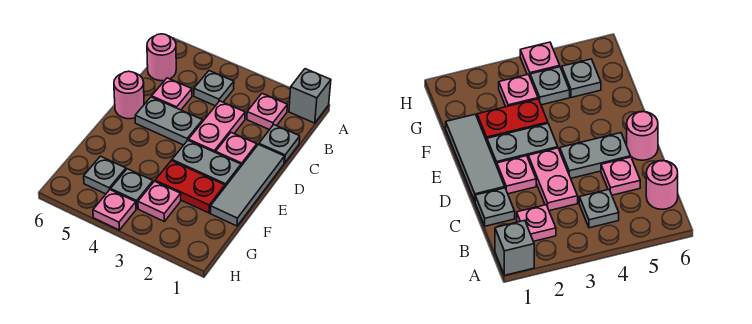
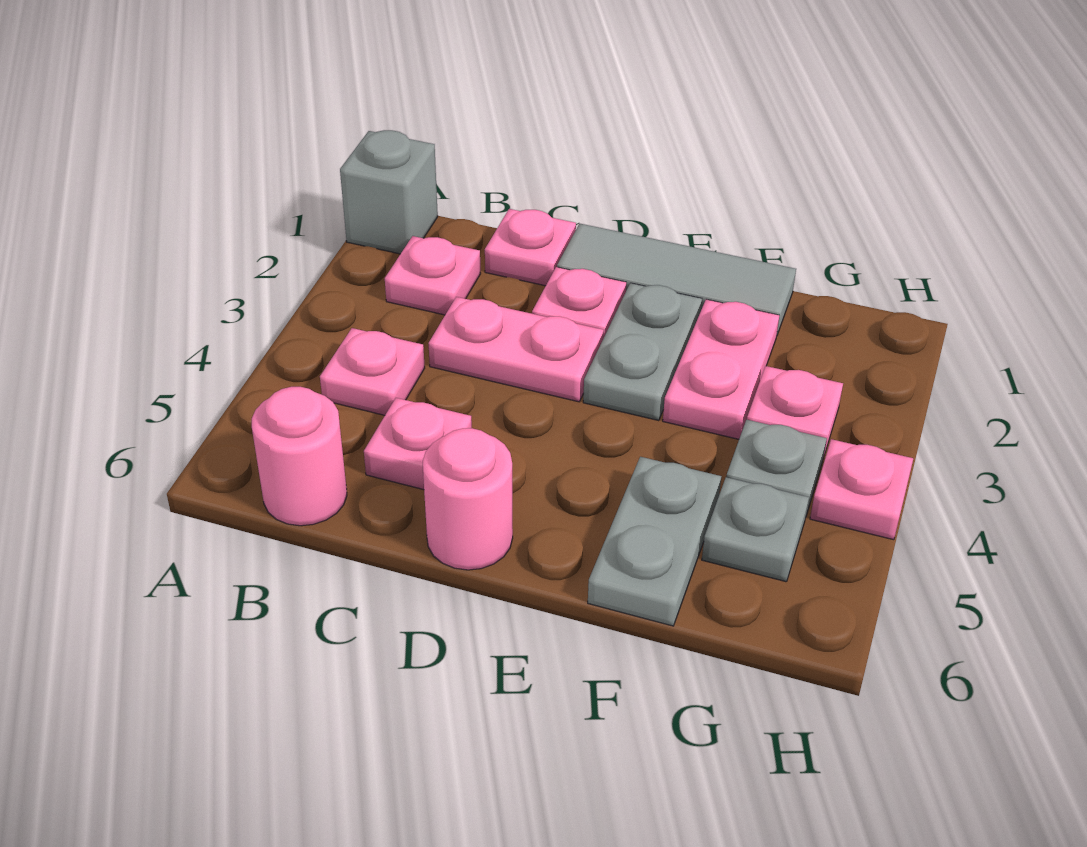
grey plate B4 level 1 -> pink plate B4 level 1
grey plate C1 level 1 -> pink plate C1 level 1
grey plate D4:D5 level 1 -> grey plate F5:F6 level 1
red plate F2:F3 level 1 -> pink plate F2:F3 level 1

